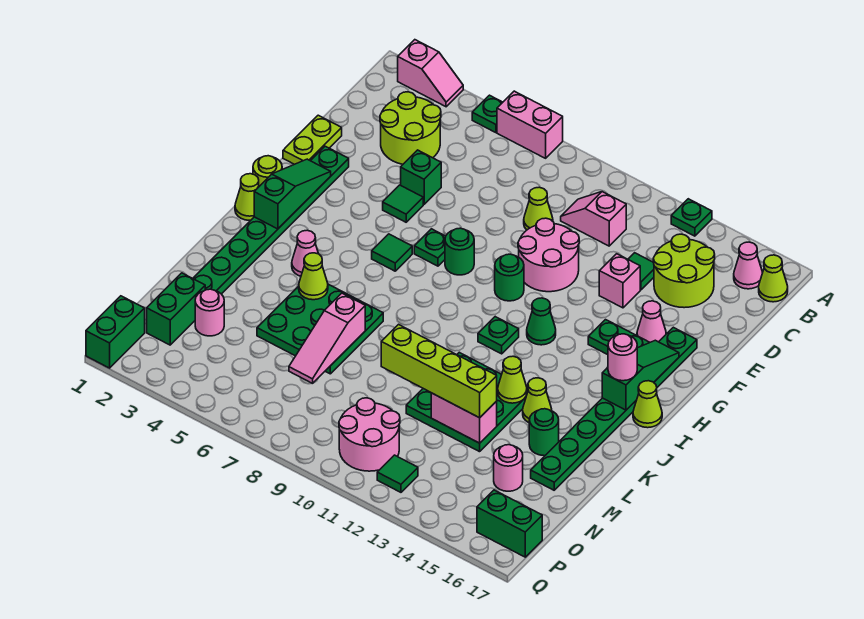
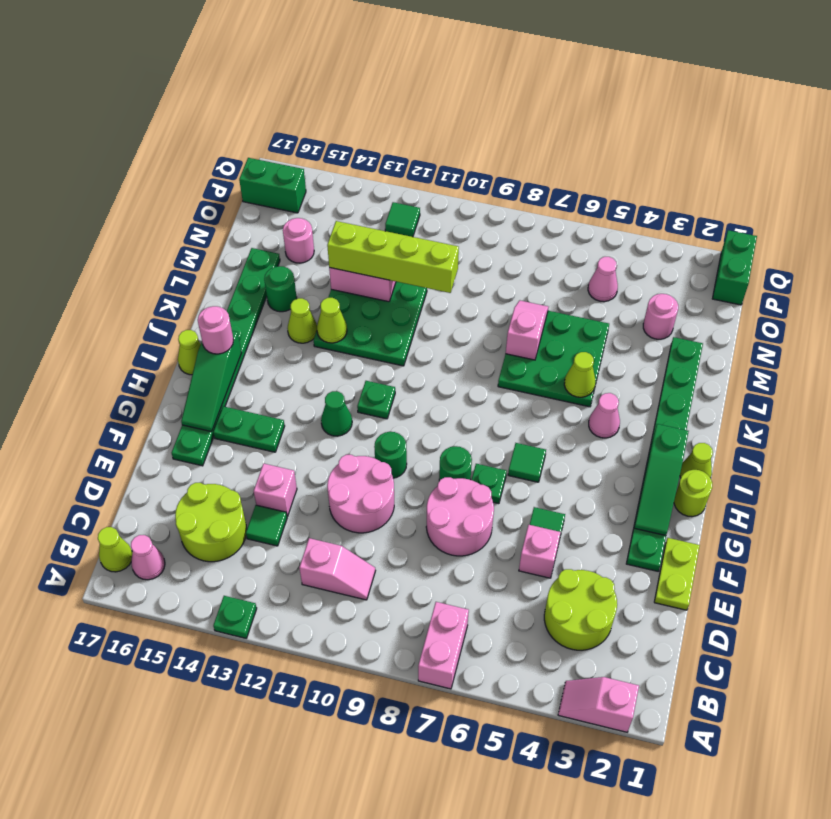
green plate A5 level 1 -> none
pink brick A6:A7 level 1 -> pink brick A7:B7 level 1
lime cone D9 level 1 -> none
green brick E5 level 1 -> pink brick E5 level 1
pink cone F15 level 1 -> pink cone O5 level 1
pink slope L7:N7 level 2 top L -> pink slope L7:M7 level 2 top L
green brick N2:O2 level 1 -> none
pink round brick O10:P11 level 1 -> pink round brick E7:F8 level 1

